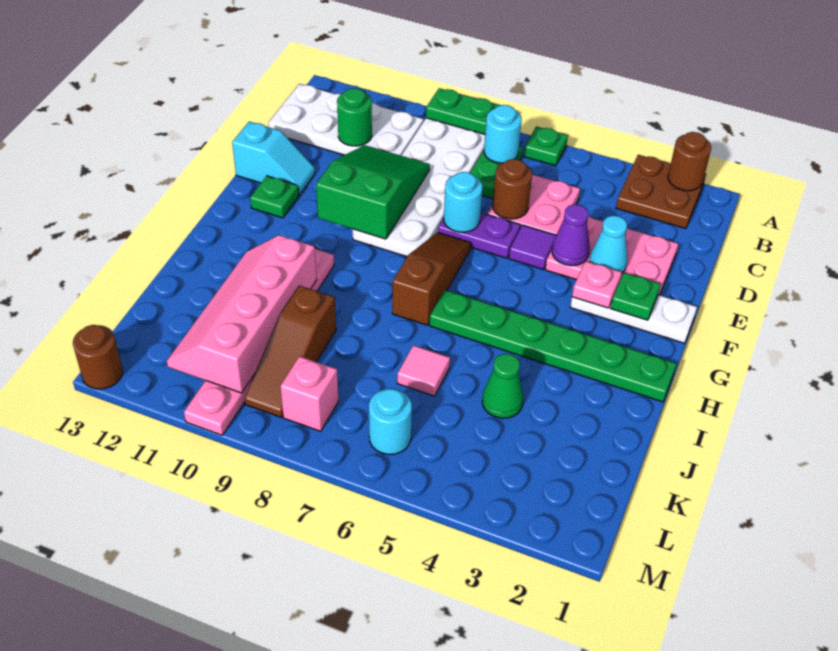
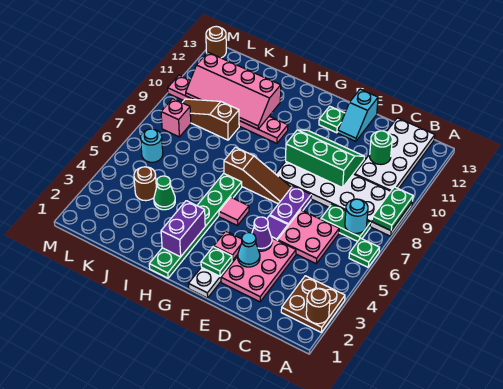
brown round brick D6 level 2 -> brown round brick K4 level 1
green slope D9:F10 level 2 top F -> green slope D9:F10 level 2 top 9
cyan round brick E7 level 2 -> none
none -> purple brick H2:H3 level 2
pink slope I10:L11 level 2 top 10 -> pink slope I10:L11 level 2 top 11
pink tile J6 level 1 -> pink tile G5 level 1

